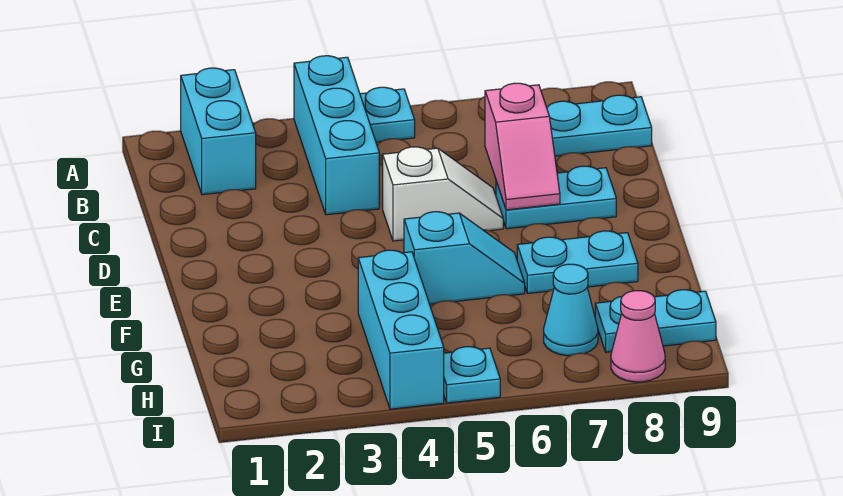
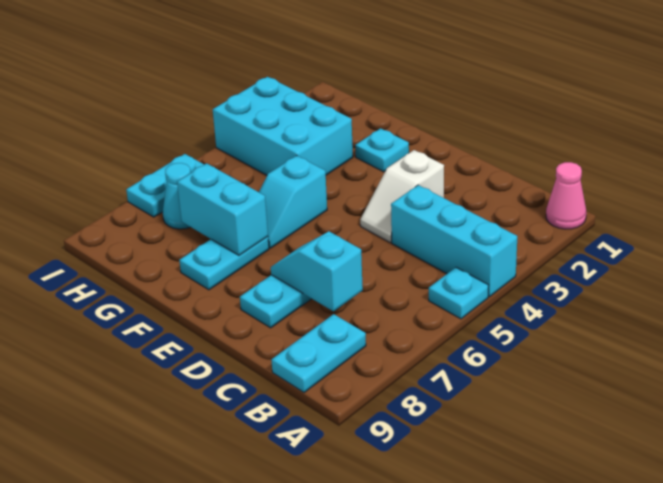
cyan brick A2:B2 level 1 -> cyan brick F7:G7 level 2
pink slope C7:D7 level 2 top C -> cyan slope C7:D7 level 2 top C
white slope D5:D6 level 1 top 5 -> white slope D3:D4 level 1 top 3
cyan brick G4:I4 level 1 -> cyan brick G3:I4 level 1
cyan plate H8:H9 level 1 -> cyan plate I6:I7 level 1
cyan plate I5 level 1 -> cyan plate F2 level 1
pink cone I8 level 1 -> pink cone A1 level 1

